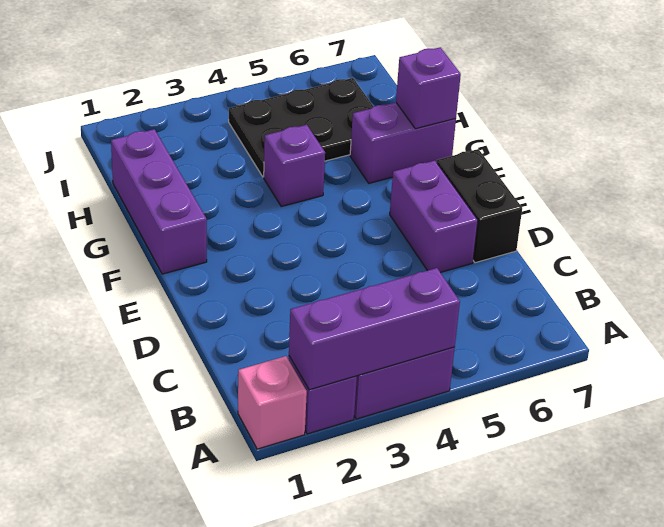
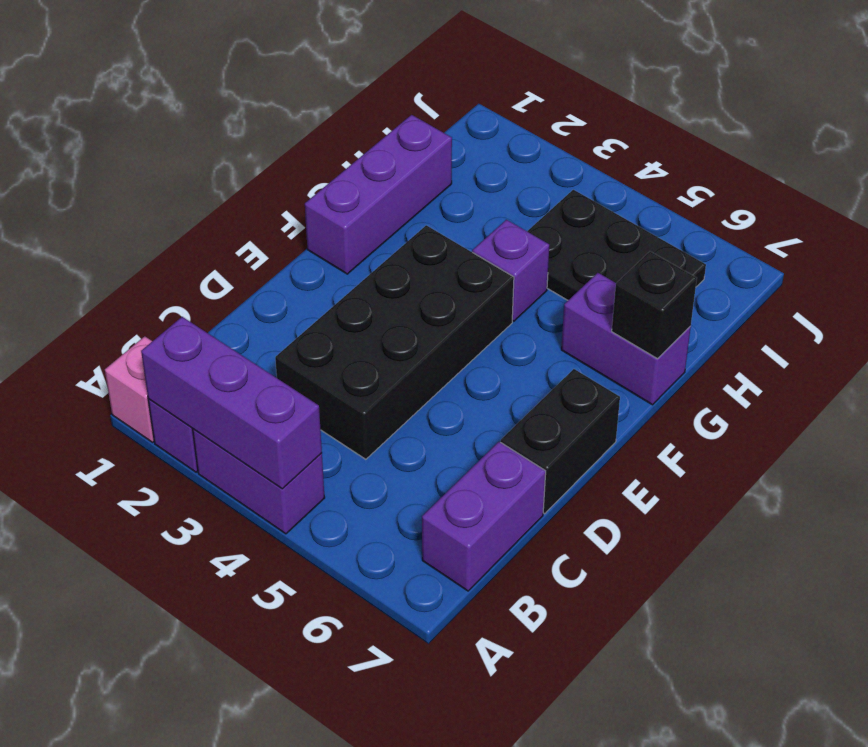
none -> black brick C3:F4 level 1
purple brick D6:E6 level 1 -> purple brick B7:C7 level 1
purple brick G7 level 2 -> black brick G7 level 2

